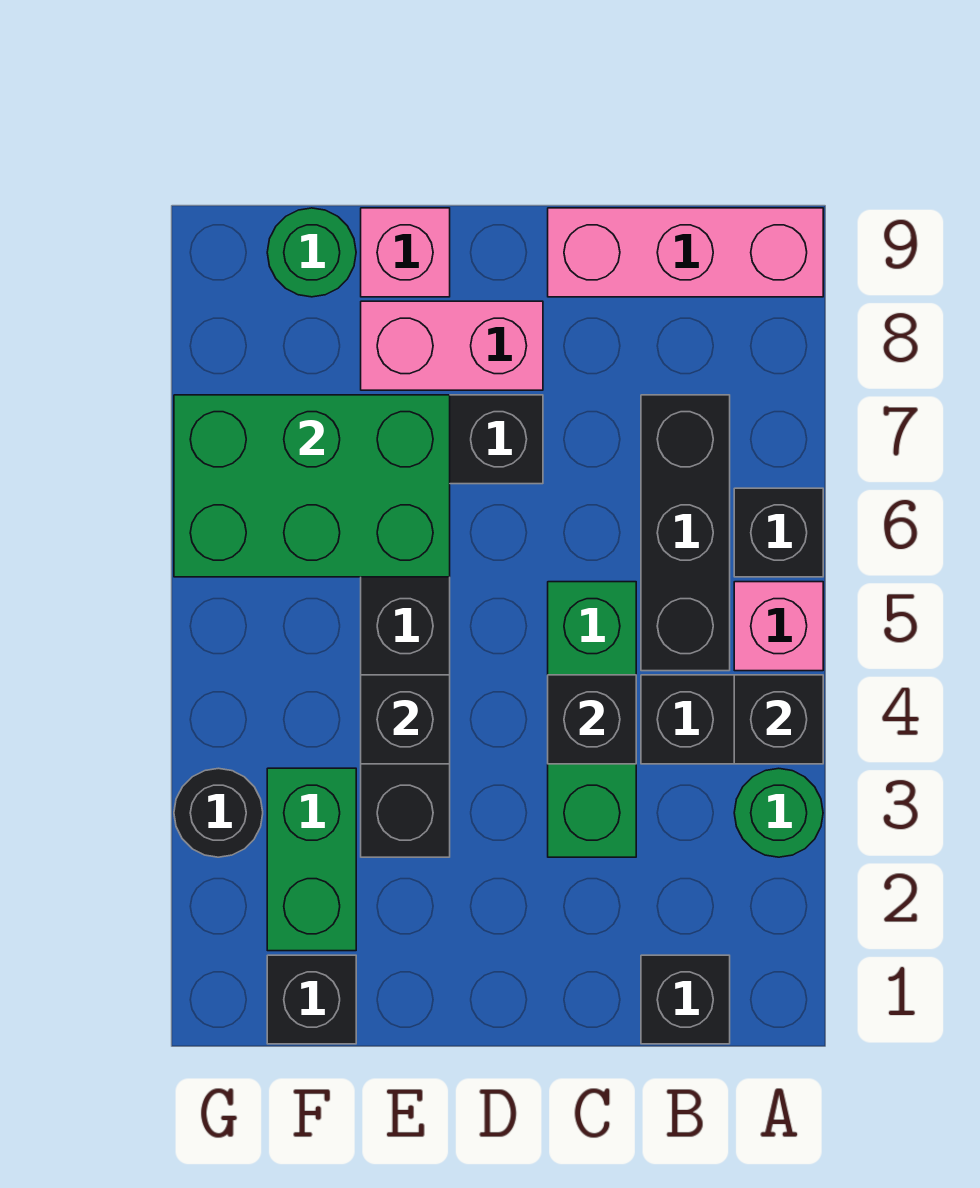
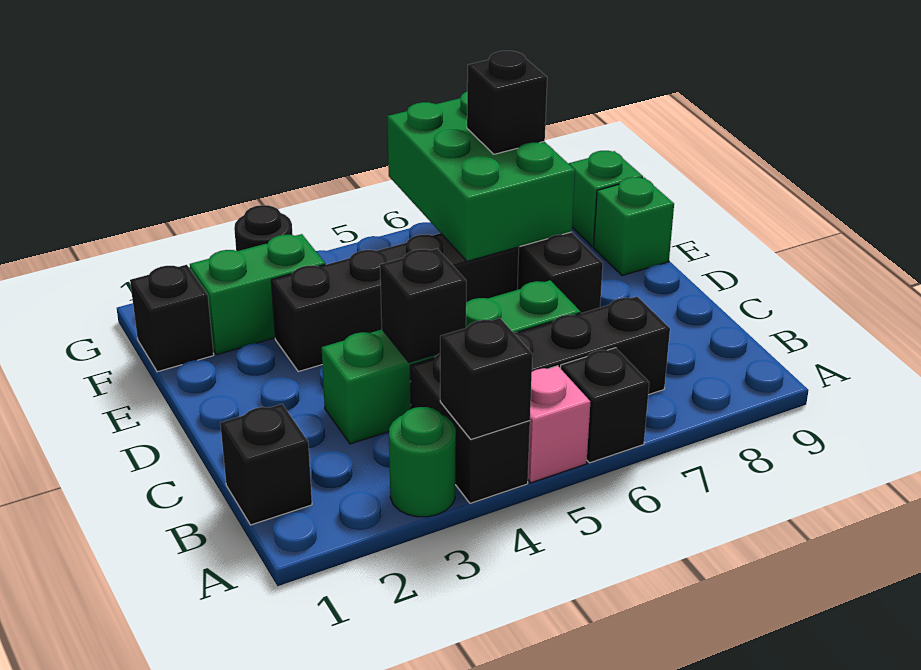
pink brick A9:C9 level 1 -> none
green brick C3:C5 level 1 -> green brick C3:C6 level 1
pink brick D8:E8 level 1 -> none
black brick E4 level 2 -> black brick F7 level 3
pink brick E9 level 1 -> green brick E9 level 1
green round brick F9 level 1 -> green brick F9 level 1

